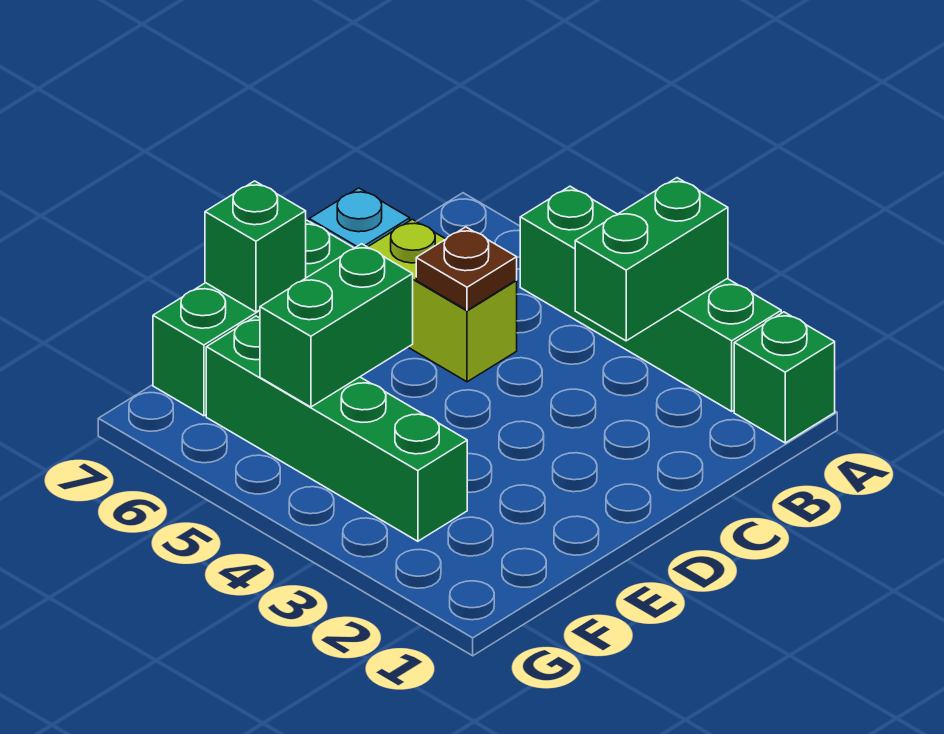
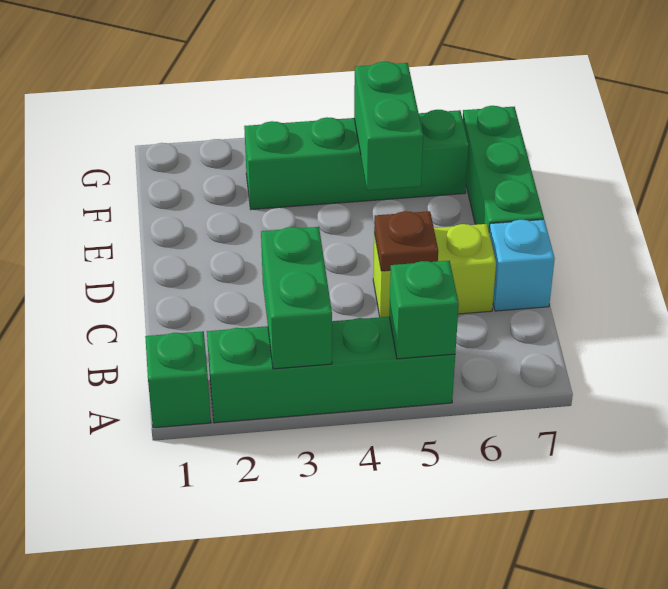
green brick E7 level 2 -> green brick A5 level 2

